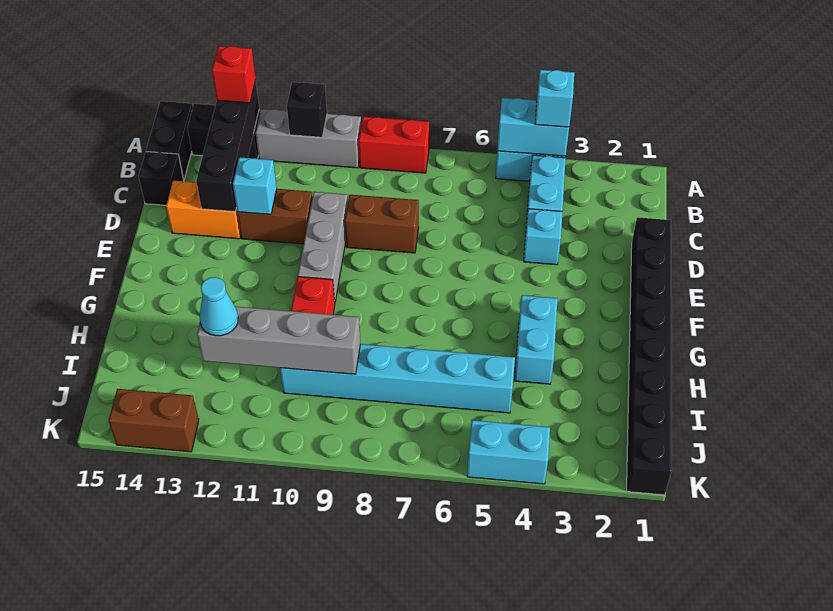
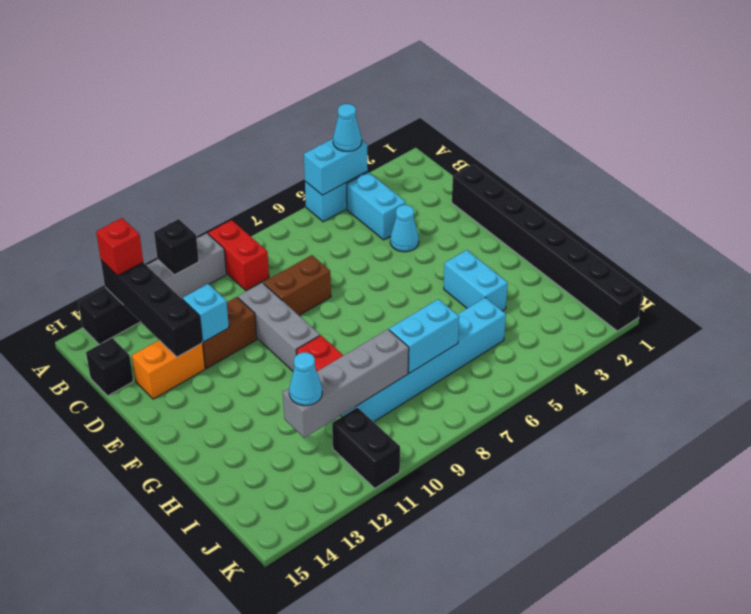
cyan brick A4 level 3 -> cyan cone A4 level 3
red brick A8:A9 level 1 -> red brick A9:B9 level 1
black brick A15:B15 level 1 -> black brick J11:K11 level 1
cyan brick D4 level 1 -> cyan cone D4 level 1
cyan brick K4:K5 level 1 -> cyan brick I7:I8 level 2
brown brick K13:K14 level 1 -> none

